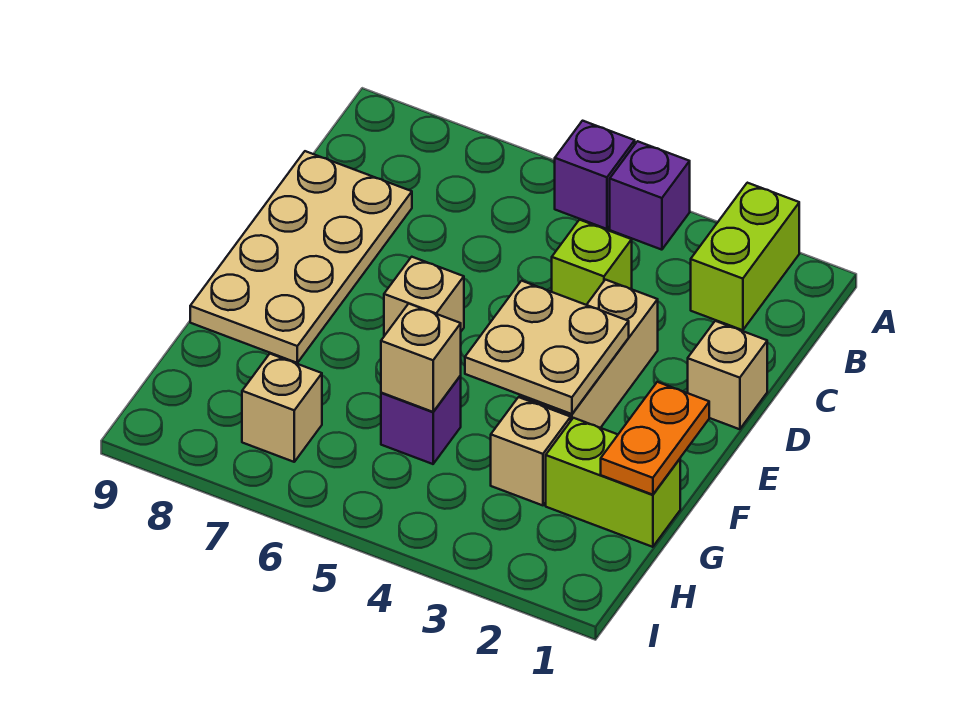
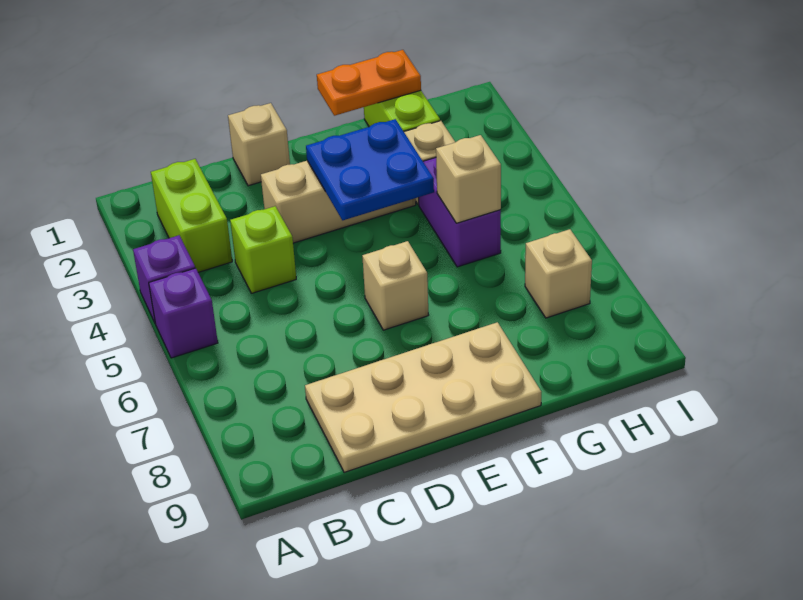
lime brick A2:B2 level 1 -> lime brick B2:B3 level 1
tan plate E3:F4 level 2 -> blue plate E3:F4 level 2
purple brick G5 level 1 -> purple brick G4:G5 level 1

